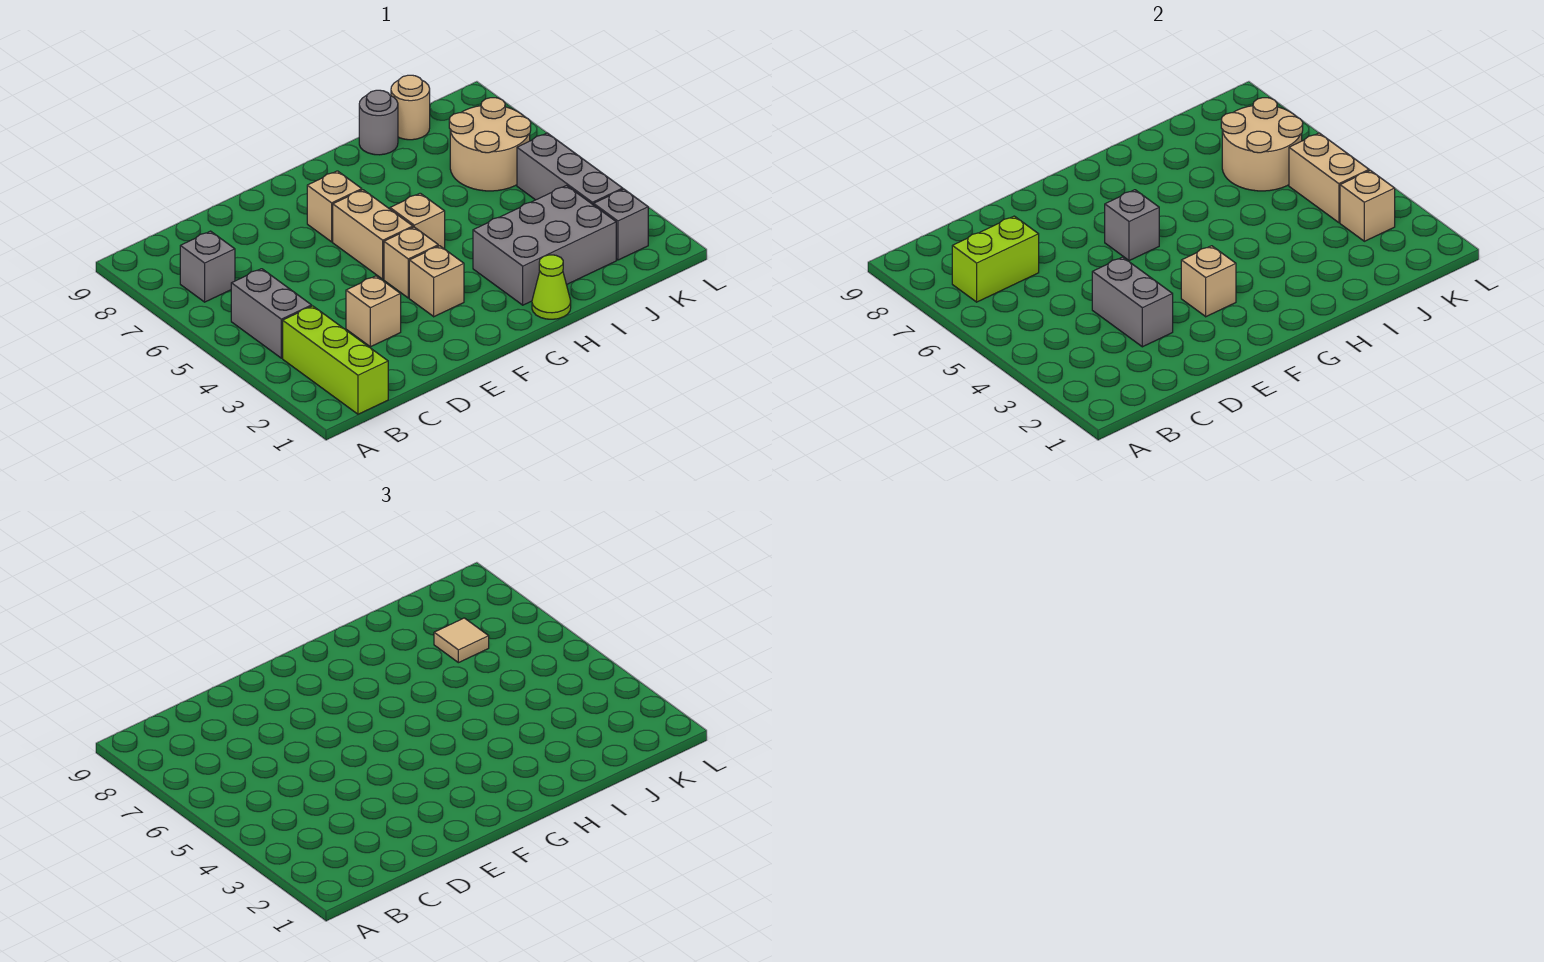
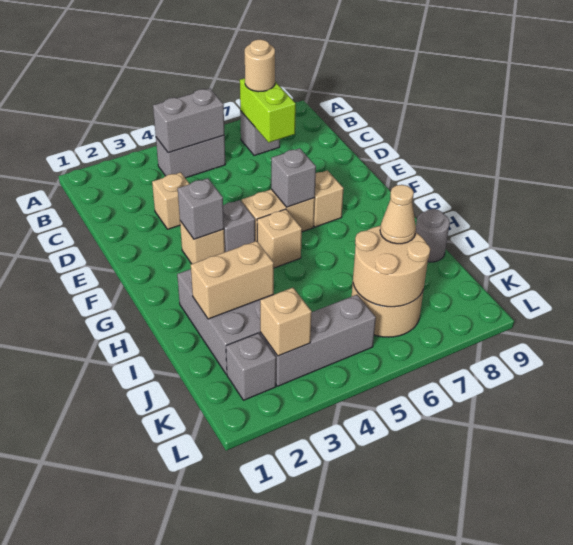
lime brick B1:B3 level 1 -> none
grey brick D3:D4 level 2 -> grey brick B4:B5 level 2
tan brick F3 level 2 -> grey brick F3 level 2
tan brick F4 level 1 -> grey brick F4 level 1
lime cone H1 level 1 -> none
tan tile J7 level 3 -> tan cone J7 level 3
tan round brick J9 level 1 -> tan round brick B7 level 3
tan brick K4:K5 level 2 -> tan brick I2:I3 level 2

